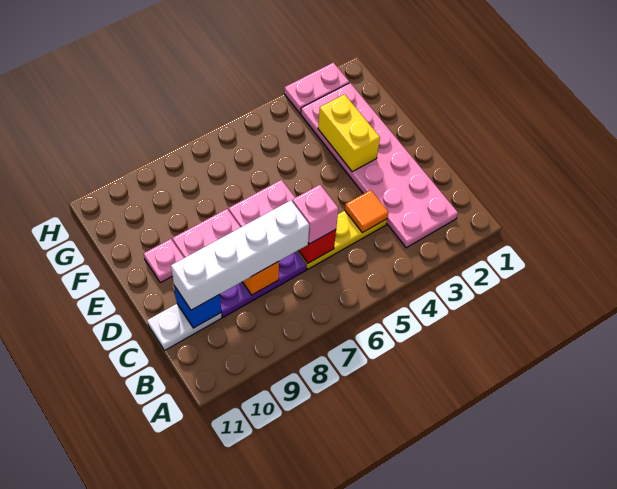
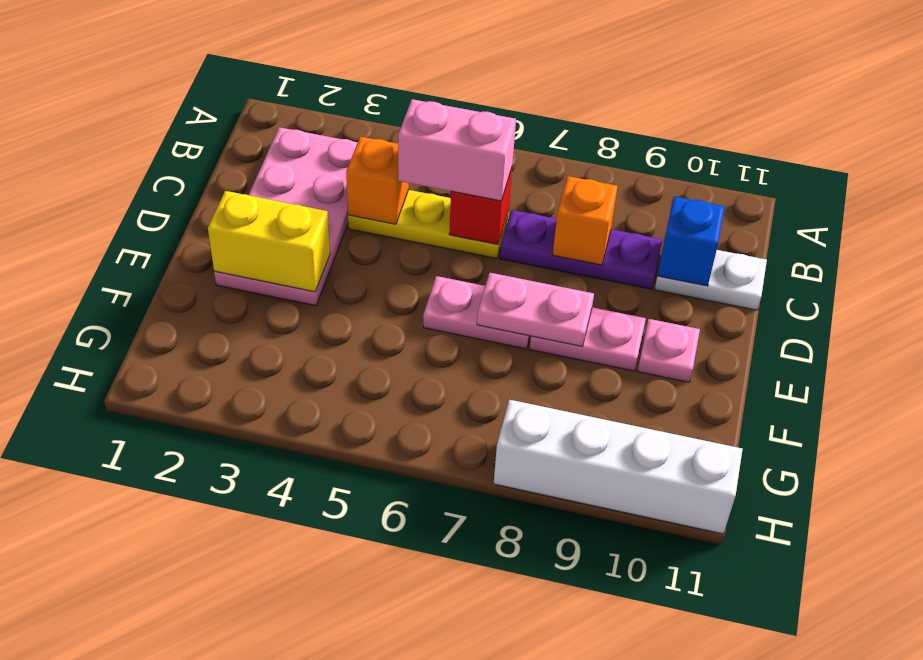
pink plate B2:G3 level 1 -> pink plate B2:E3 level 1
orange tile C4 level 2 -> orange brick C4 level 2
pink brick C6 level 3 -> pink brick C5:C6 level 3
white brick C7:C10 level 3 -> white brick H8:H11 level 1
yellow brick E3:F3 level 2 -> yellow brick E2:E3 level 2
pink plate H2:H3 level 1 -> pink plate E7:E8 level 2

